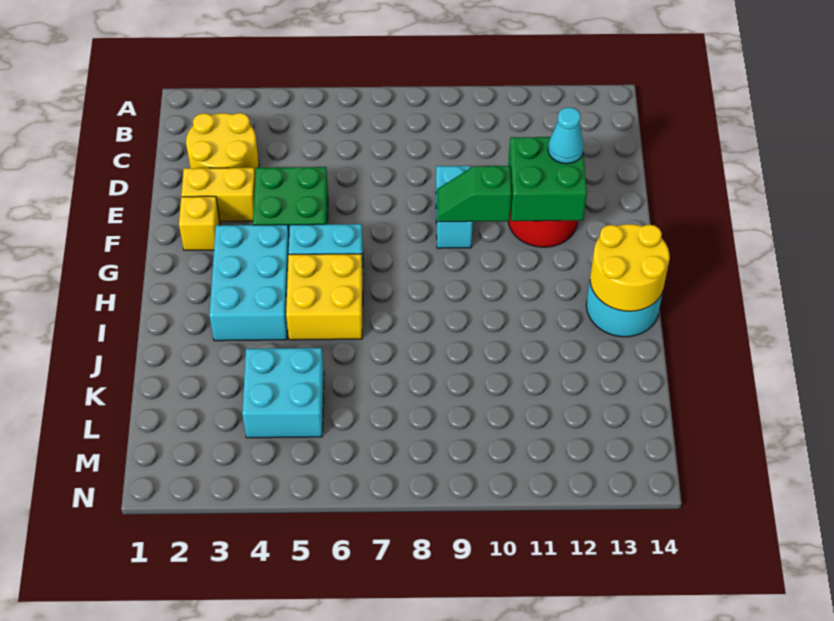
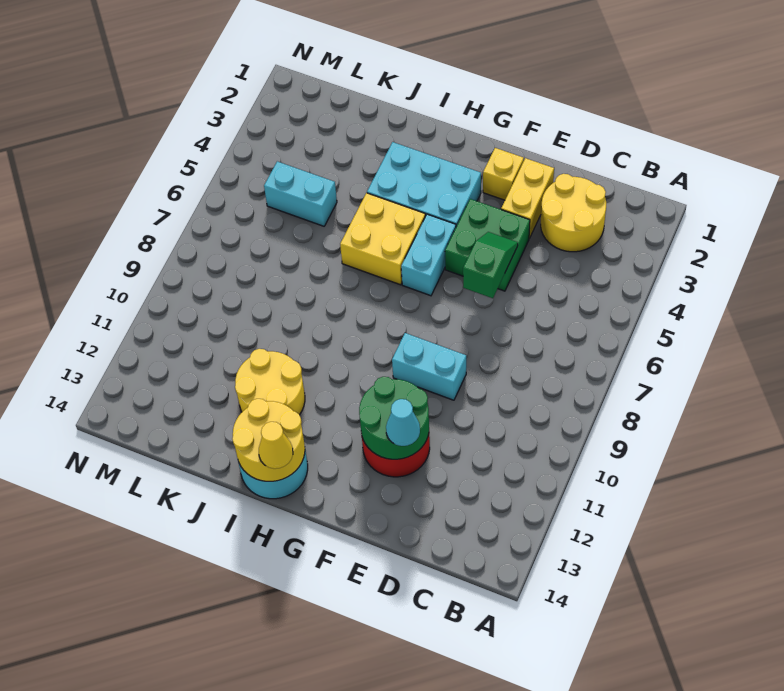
green brick E11:F12 level 2 -> green round brick E11:F12 level 2
green slope F9:F10 level 2 top 10 -> green slope E5:E6 level 2 top 6
none -> yellow cone H14 level 3
none -> yellow round brick I11:J12 level 1
cyan brick K4:L5 level 1 -> cyan brick K5:L5 level 1

